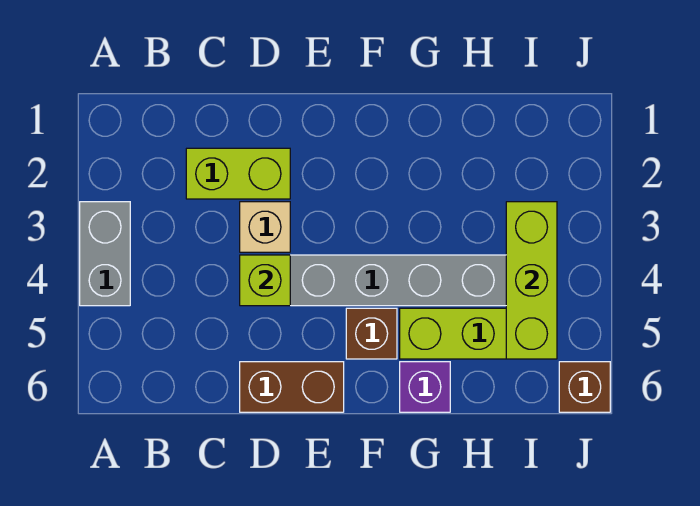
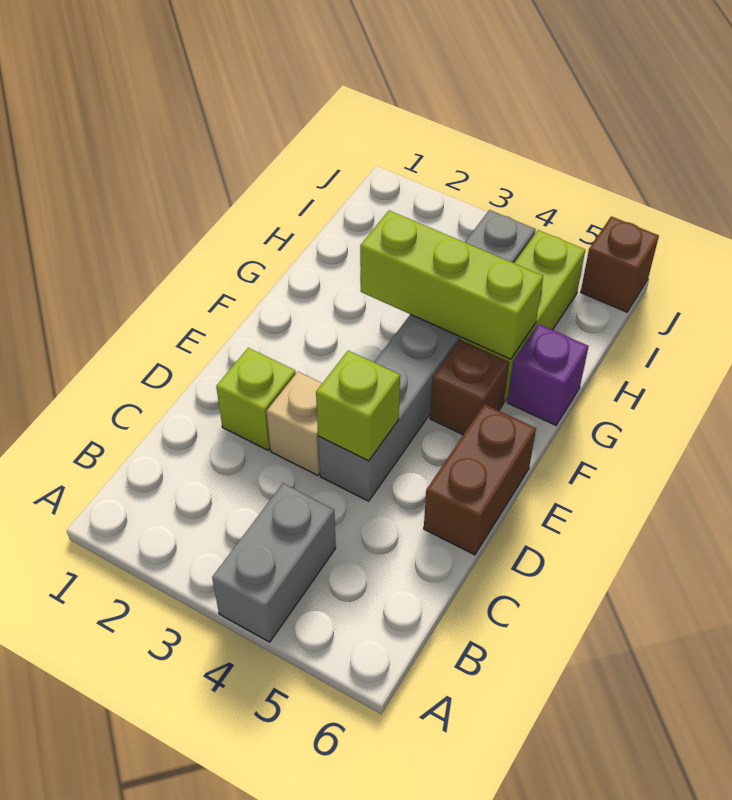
grey brick A3:A4 level 1 -> grey brick A4:B4 level 1
lime brick C2:D2 level 1 -> lime brick D2 level 1
lime brick I3:I5 level 2 -> lime brick G3:G5 level 2

